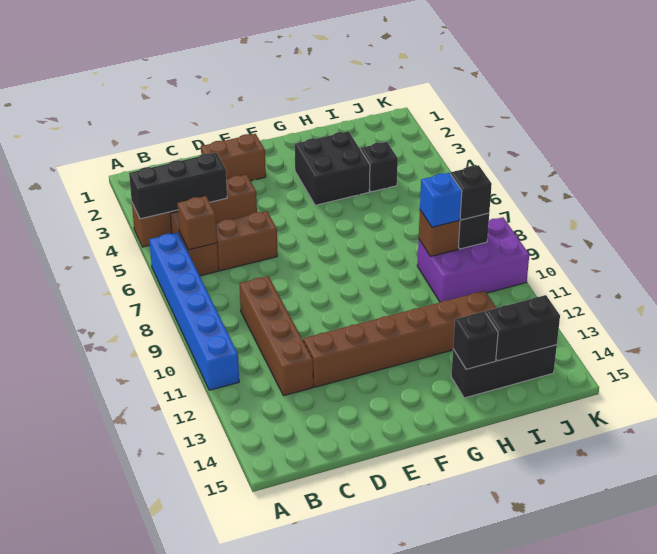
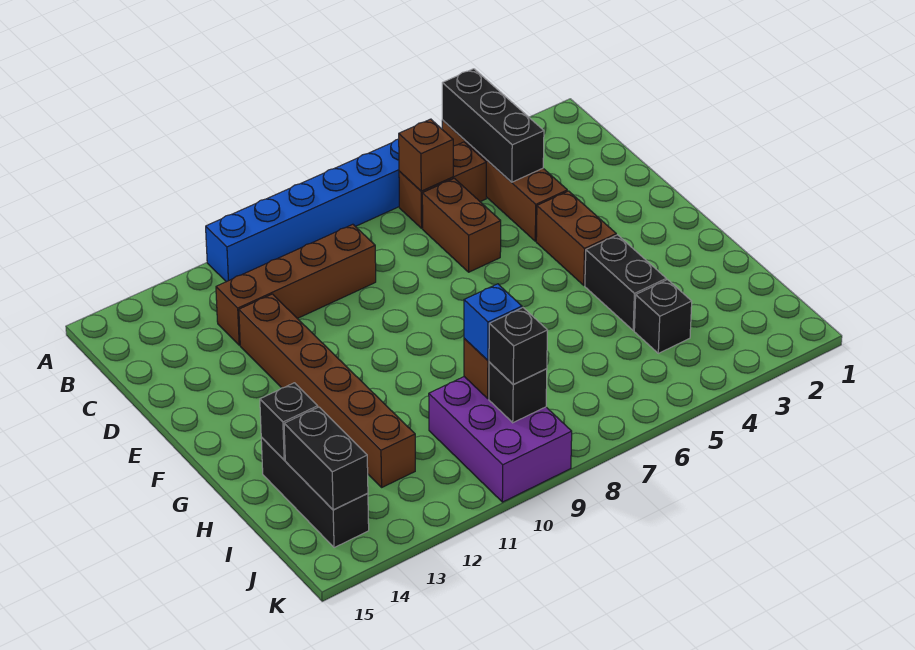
brown brick D2:E2 level 1 -> brown brick E4:F4 level 1
black brick G3:H4 level 1 -> black brick G4:H4 level 1

